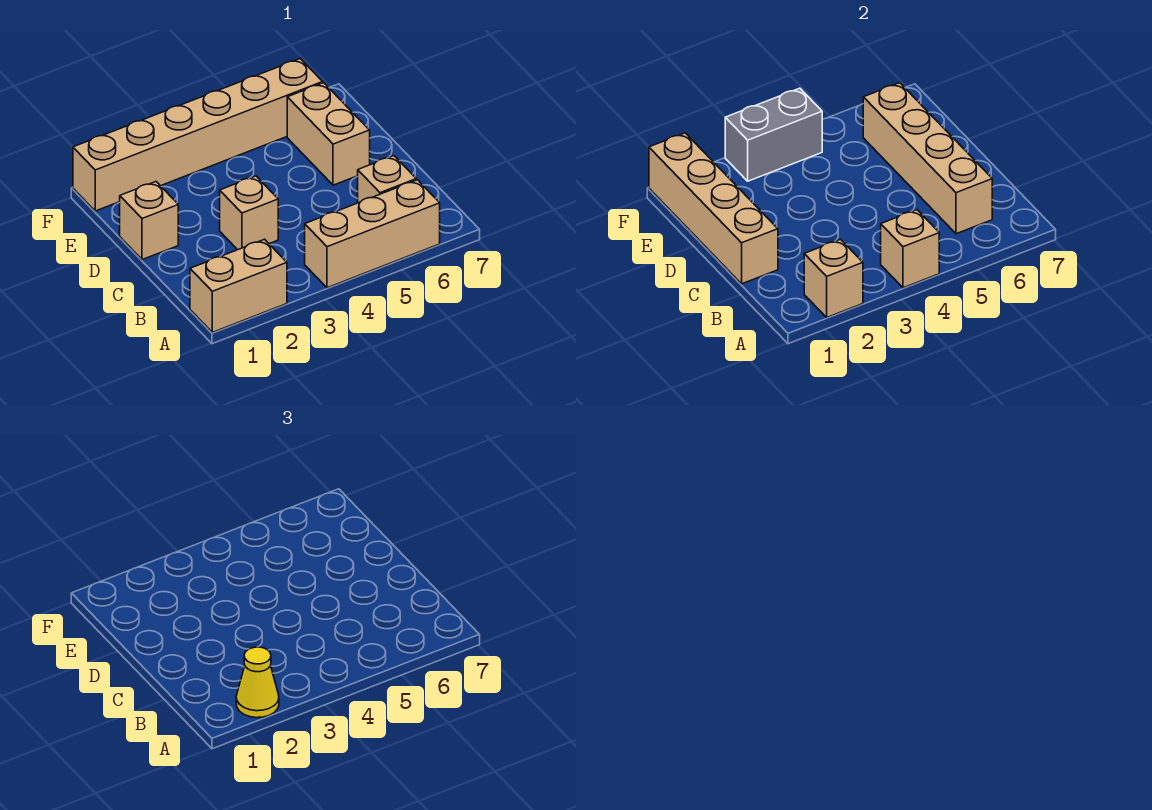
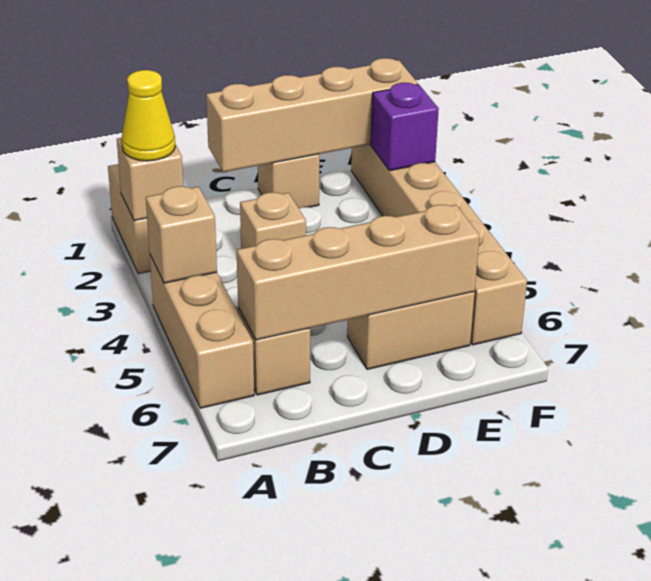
none -> purple brick F2 level 2
grey brick F3:F4 level 2 -> none

